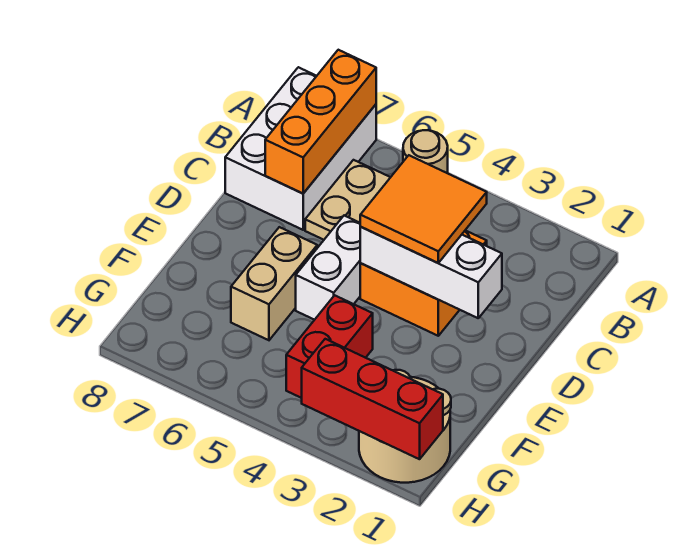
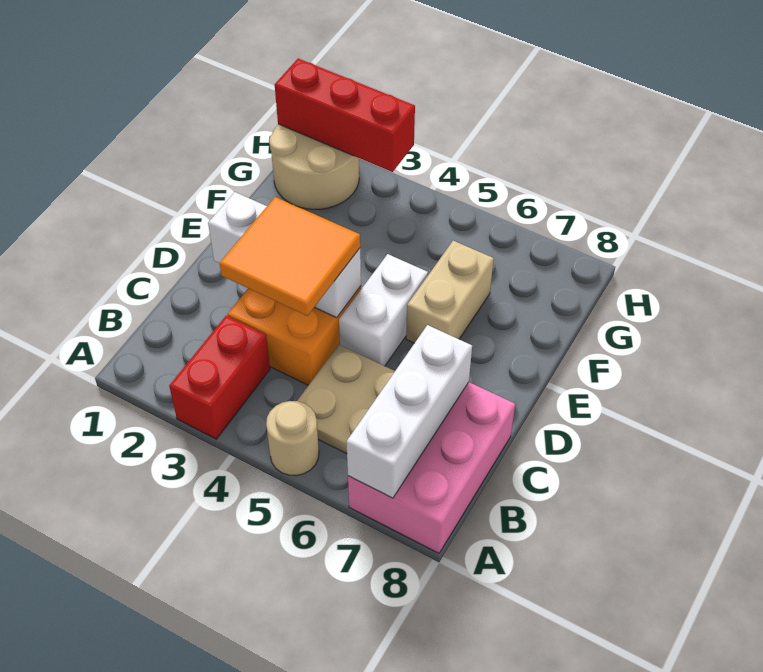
white brick A7:C8 level 1 -> pink brick A7:C8 level 1
orange brick A7:C7 level 2 -> white brick A7:C7 level 2
red brick F4:G4 level 1 -> red brick A3:B3 level 1

